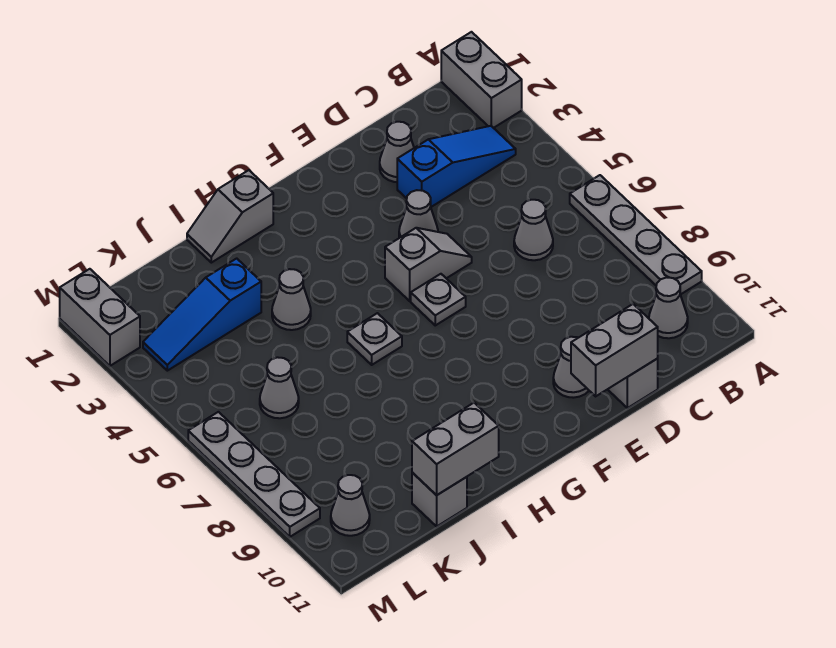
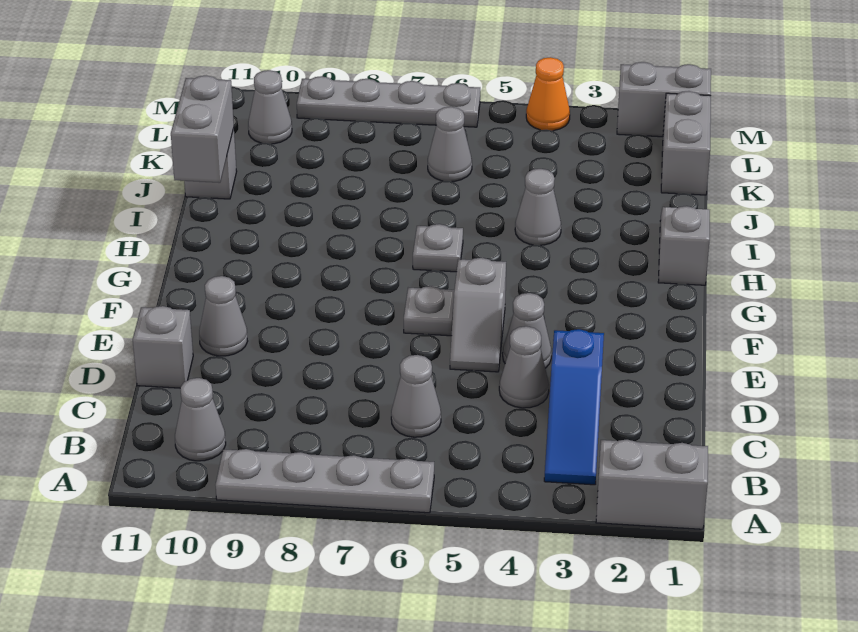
grey cone D2 level 1 -> grey cone D4 level 1
grey brick D11:E11 level 2 -> grey brick K1:L1 level 1
blue slope J3:L3 level 1 top J -> none
none -> orange cone M4 level 1

